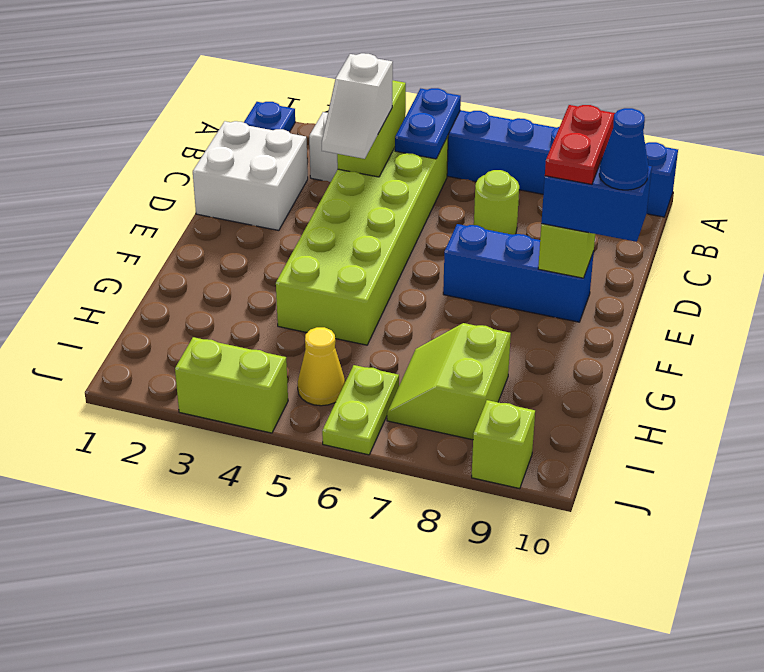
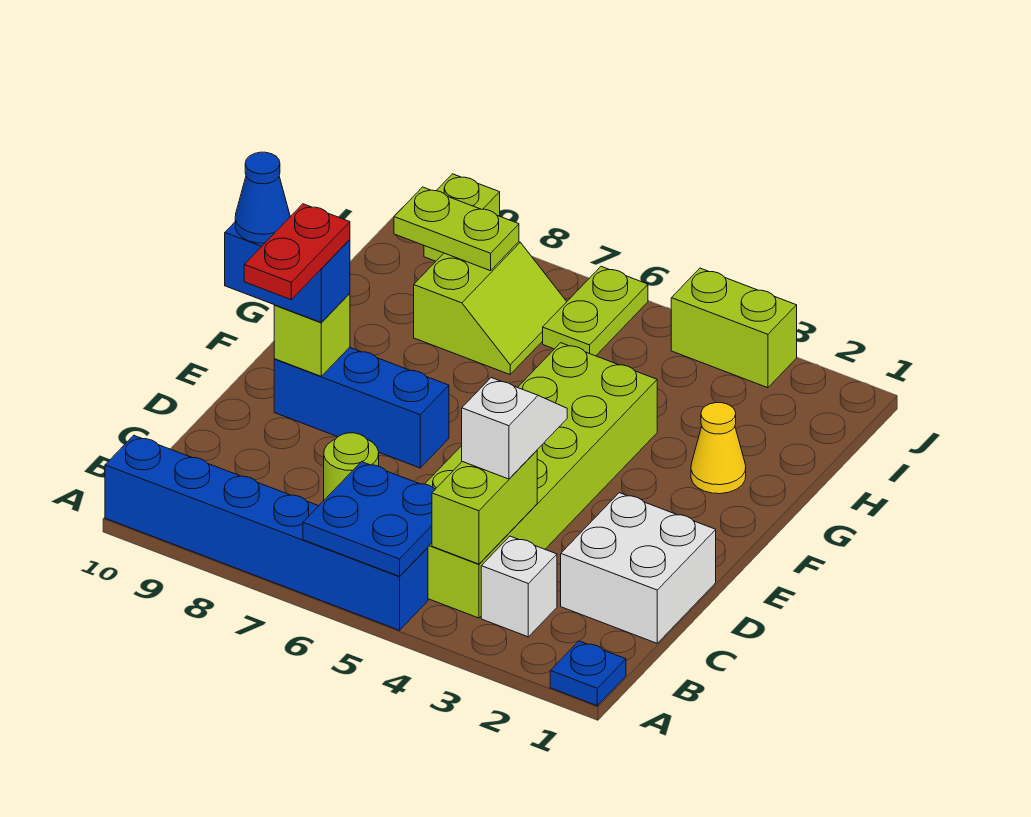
blue plate A5:B5 level 2 -> blue plate A5:B6 level 2
yellow cone I5 level 1 -> yellow cone G2 level 1
none -> lime plate I8:I9 level 2

